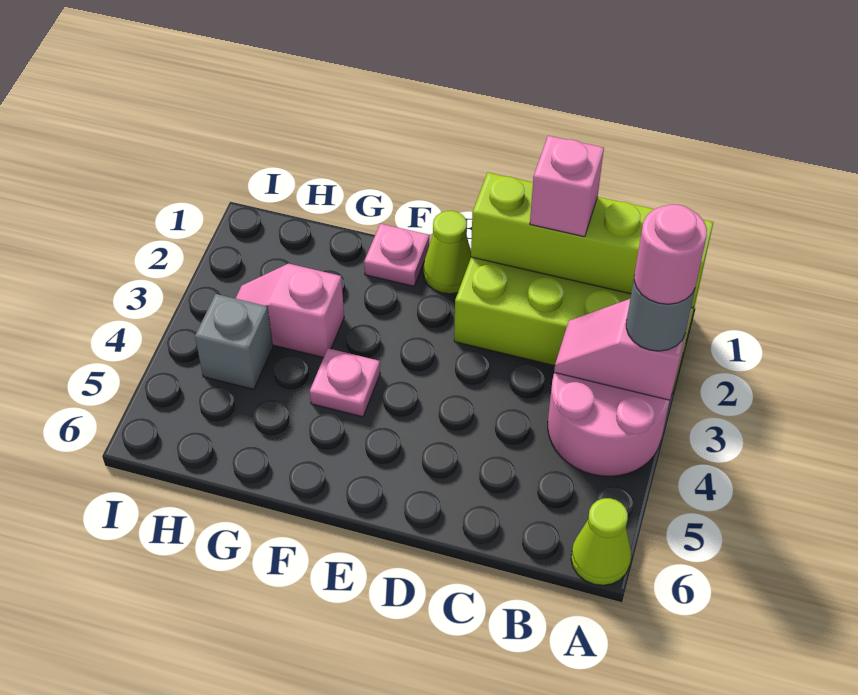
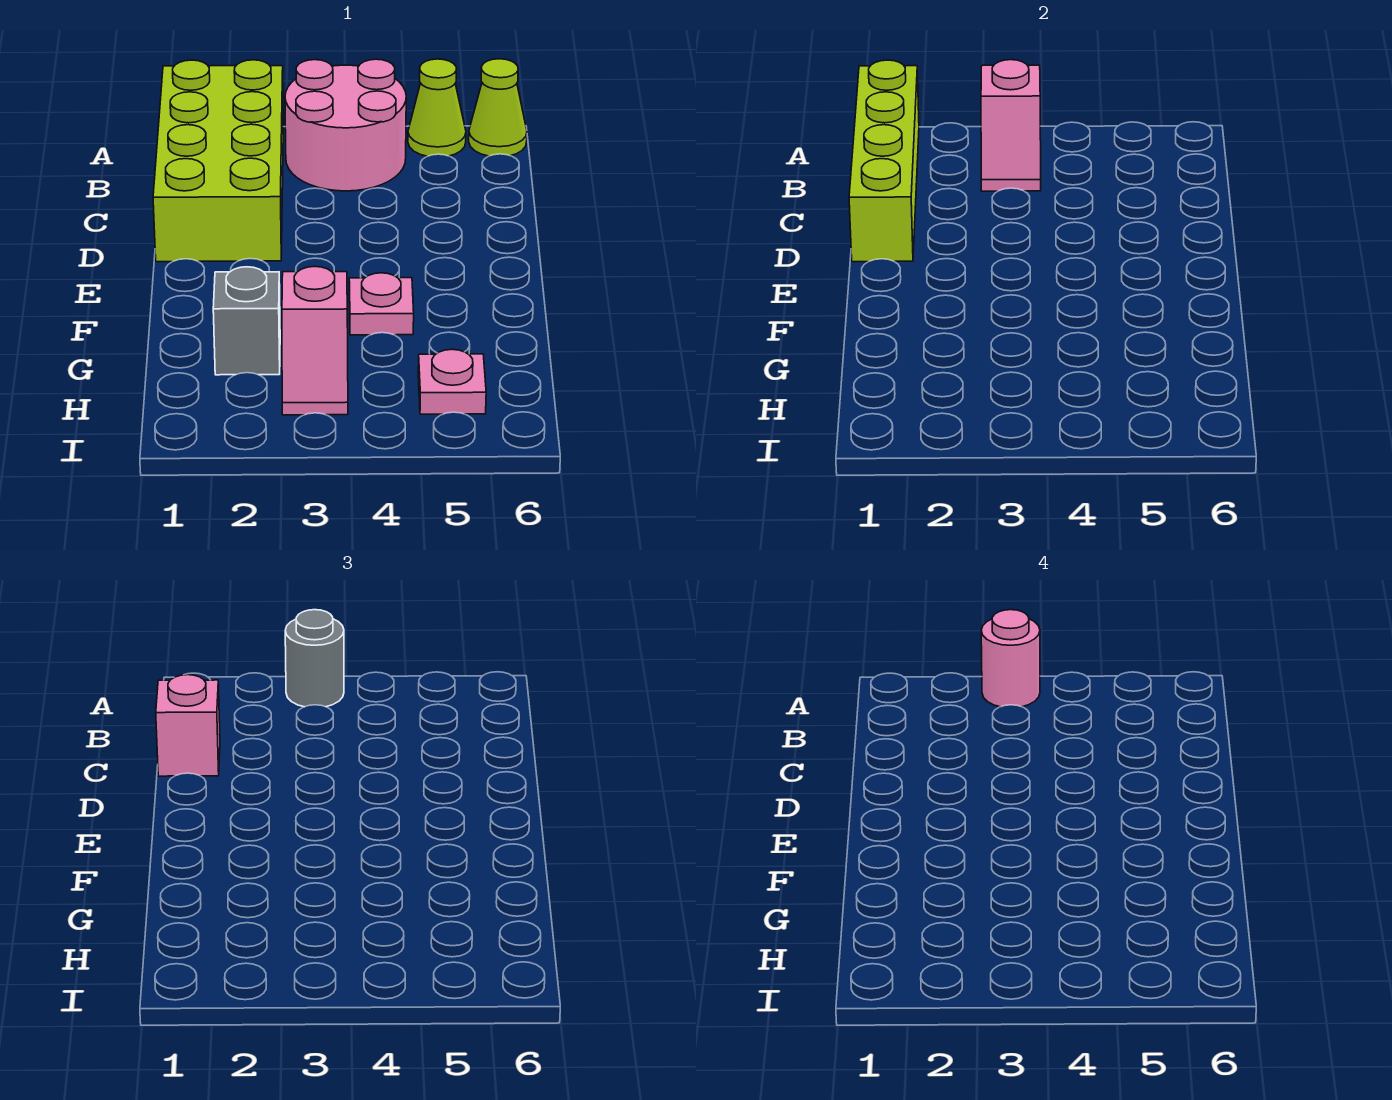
lime cone E1 level 1 -> lime cone A5 level 1
pink plate F1 level 1 -> pink plate H5 level 1
grey brick H4 level 1 -> grey brick G2 level 1

